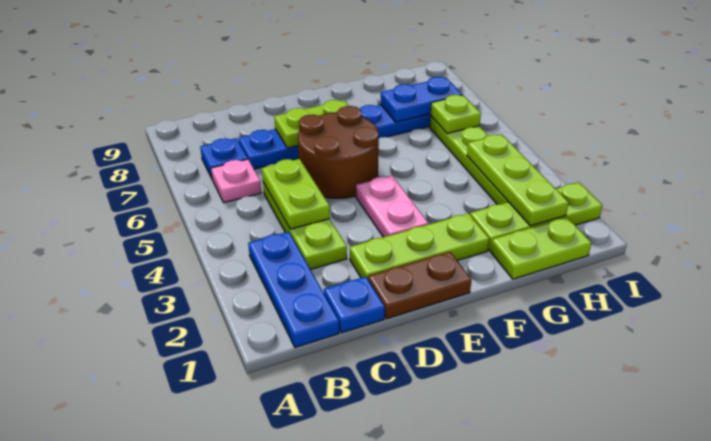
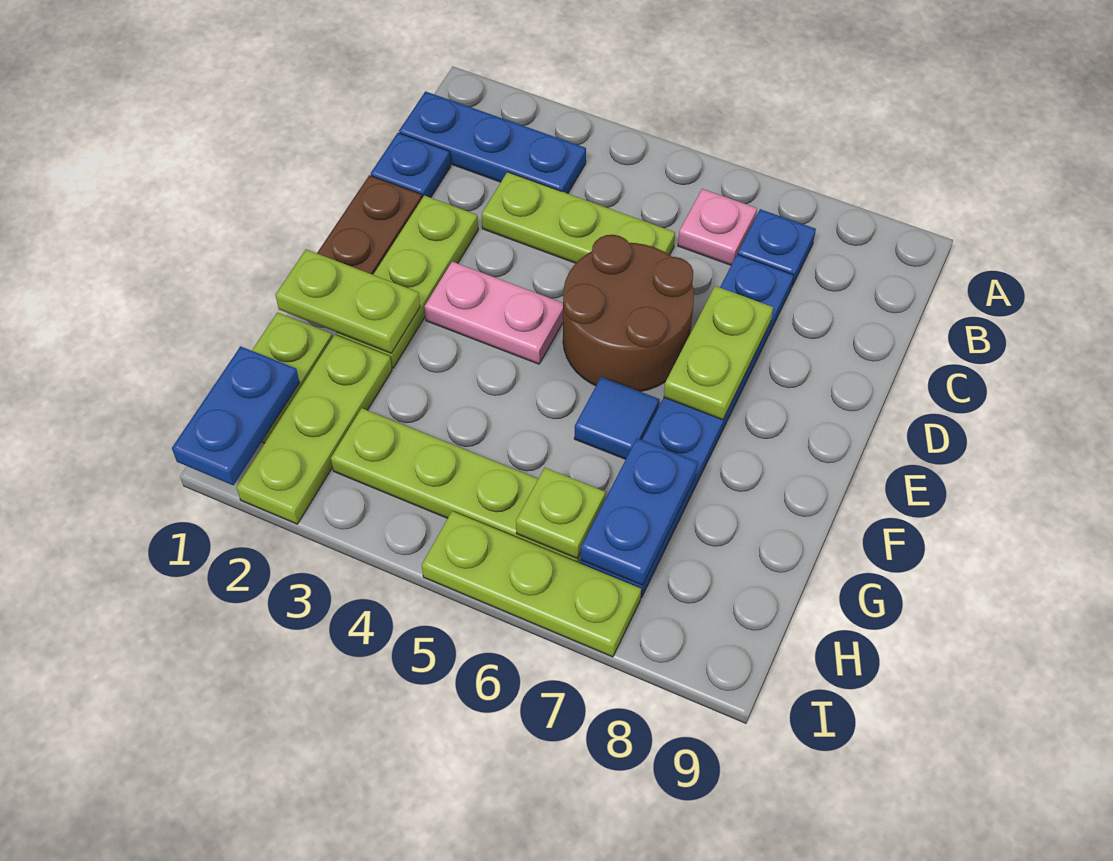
lime plate C4:C5 level 2 -> lime plate F1:F2 level 2
none -> blue tile F6 level 1
none -> blue plate H1:I1 level 2
lime plate H2:H4 level 2 -> lime plate I5:I7 level 1

